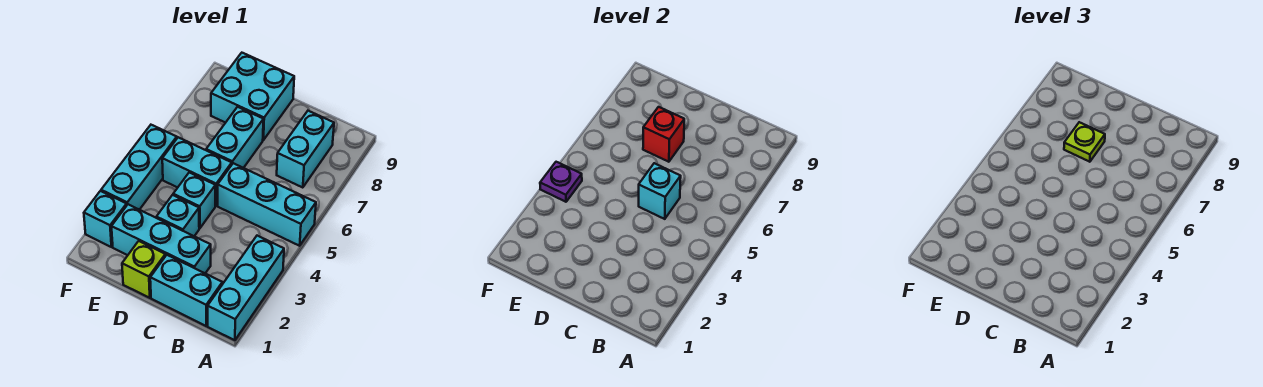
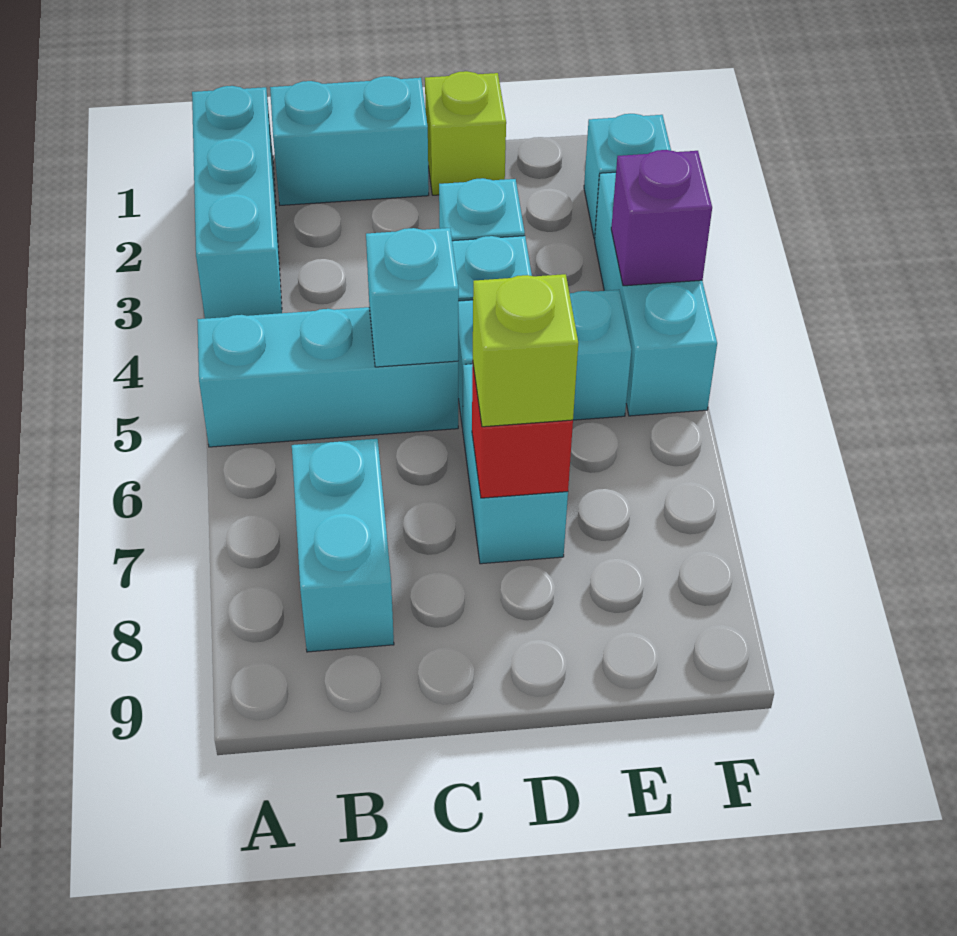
cyan brick C2:E2 level 1 -> none
lime plate D7 level 3 -> lime brick D7 level 3
cyan brick D8:E9 level 1 -> none
purple plate F4 level 2 -> purple brick F4 level 2

